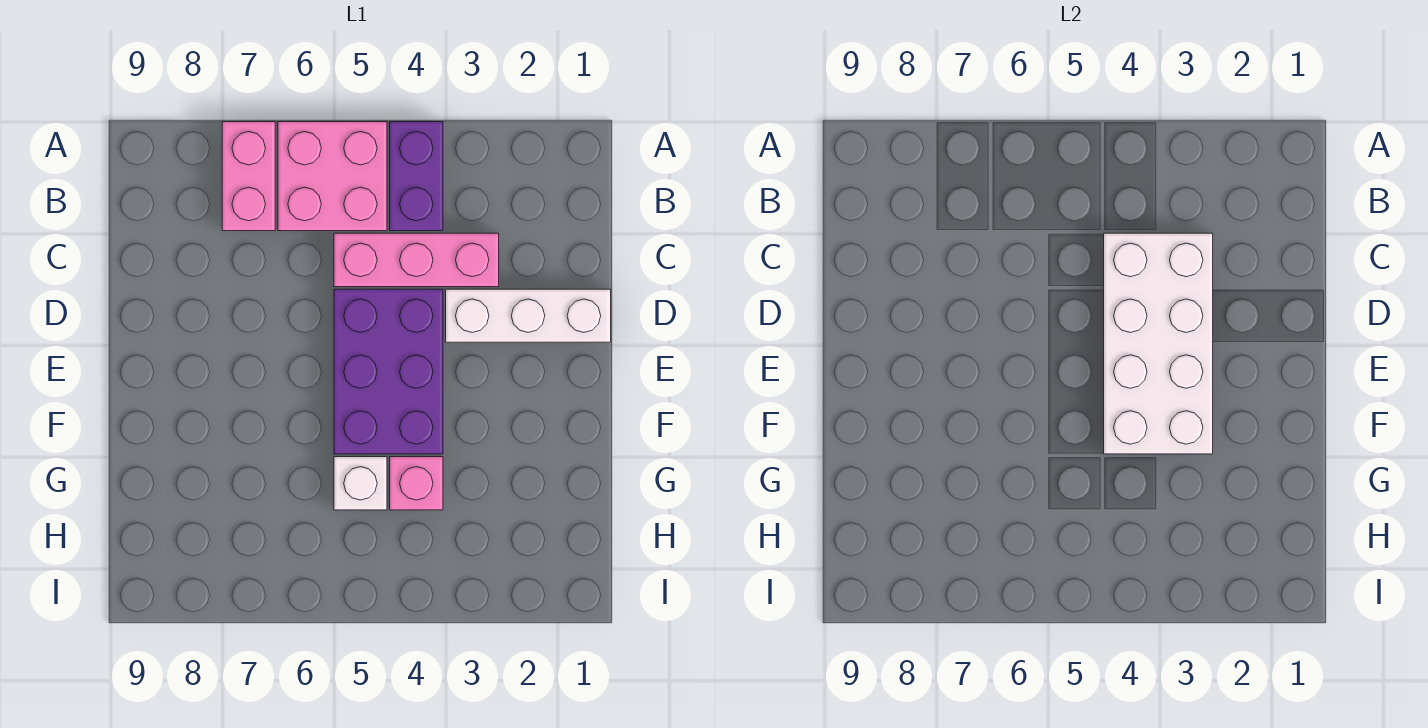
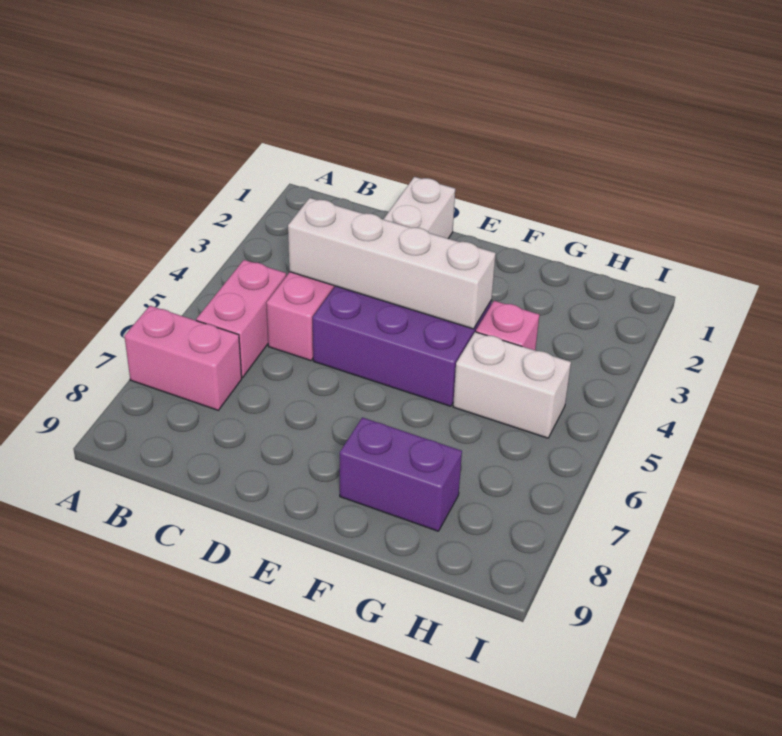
purple brick A4:B4 level 1 -> purple brick F8:G8 level 1
pink brick A5:B6 level 1 -> pink brick B5:B6 level 1
white brick C3:F4 level 2 -> white brick C4:F4 level 2
white brick G5 level 1 -> white brick G5:H5 level 1

